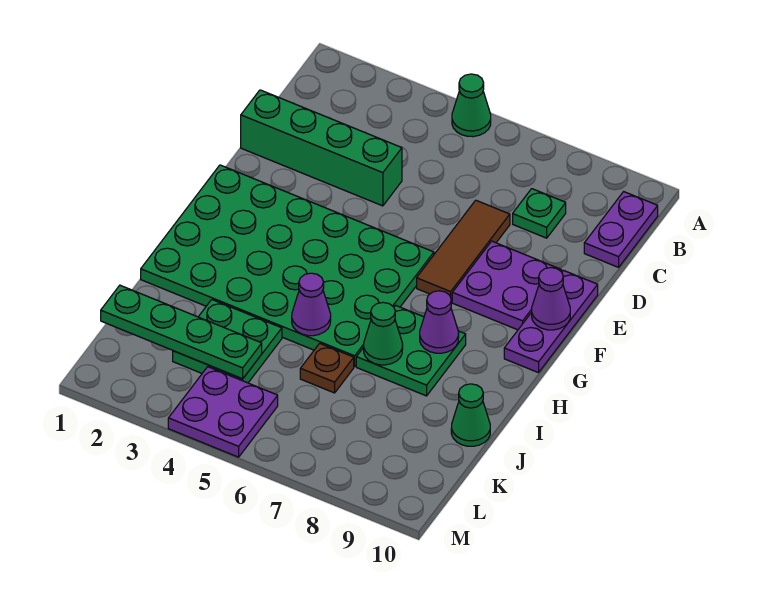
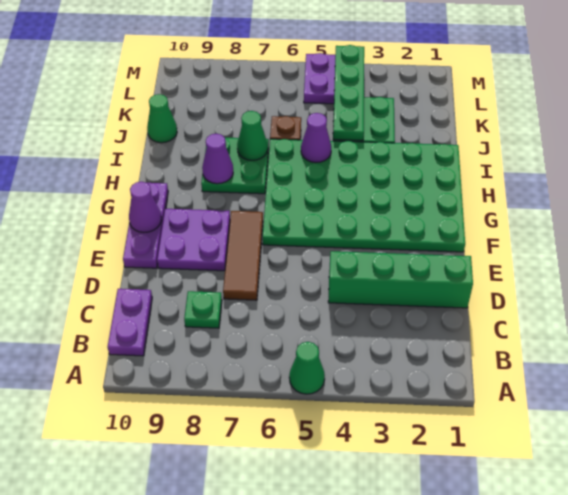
green plate K1:K4 level 2 -> green plate J4:M4 level 2

